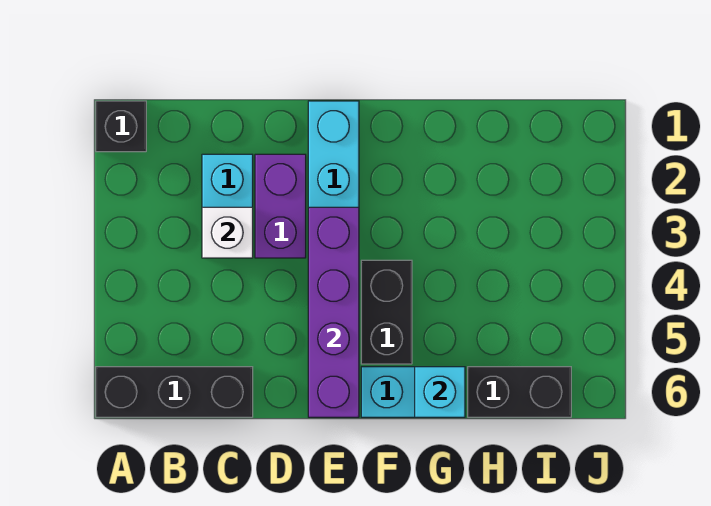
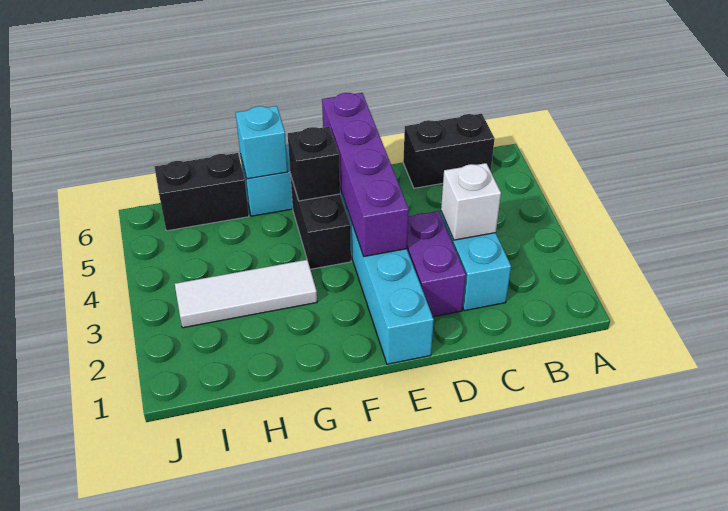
black brick A1 level 1 -> black brick F5 level 2
black brick A6:C6 level 1 -> black brick B6:C6 level 1
none -> white tile G3:I3 level 1

